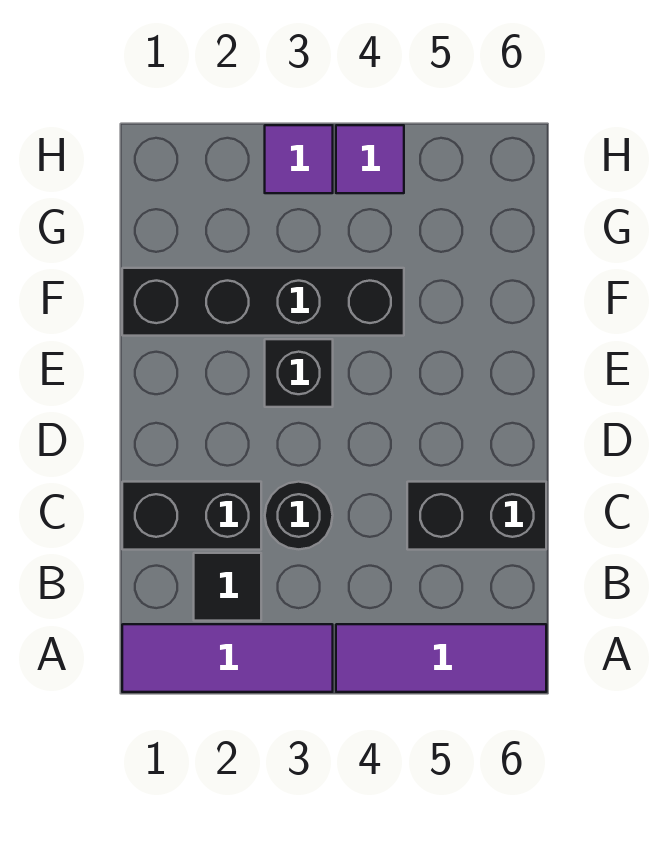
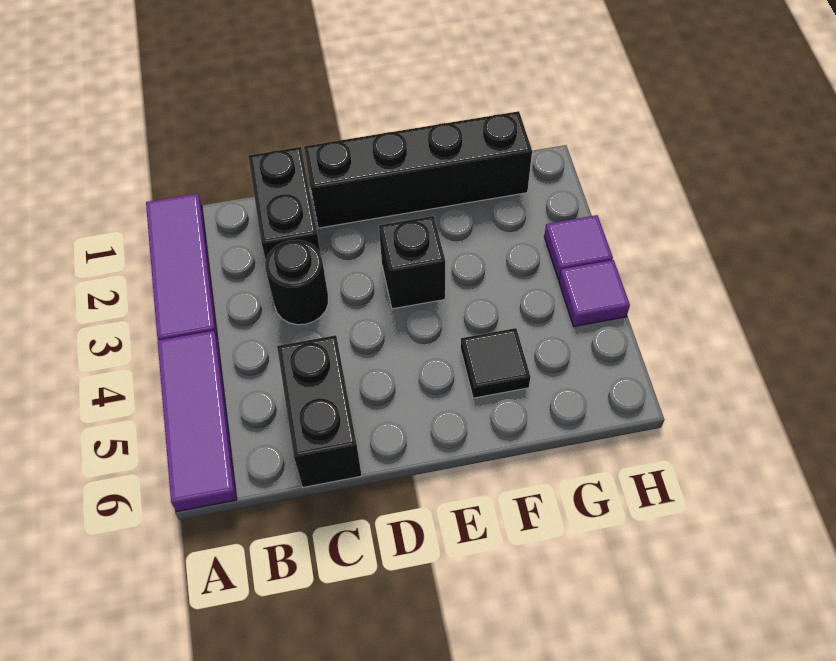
black tile B2 level 1 -> black tile F5 level 1
black brick F1:F4 level 1 -> black brick D1:G1 level 1

